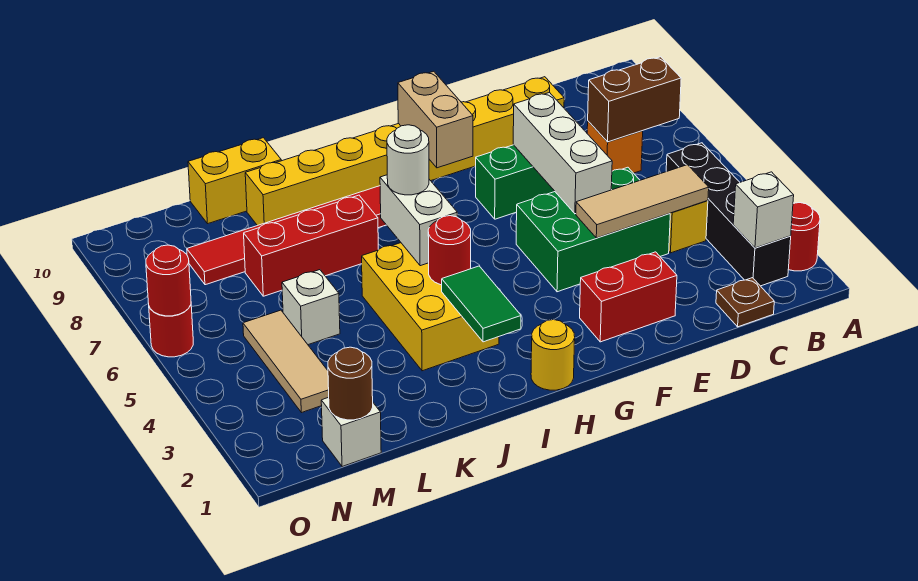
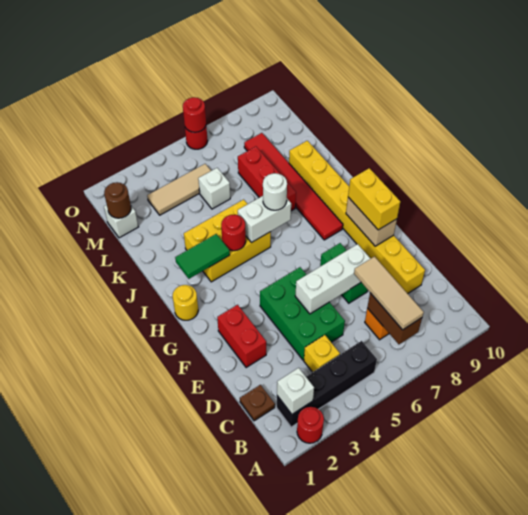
tan tile C4:E4 level 2 -> tan tile B7:D7 level 3
tan brick G8:G9 level 2 -> tan brick F9:G9 level 2
yellow brick K10:L10 level 1 -> yellow brick F9:G9 level 3

